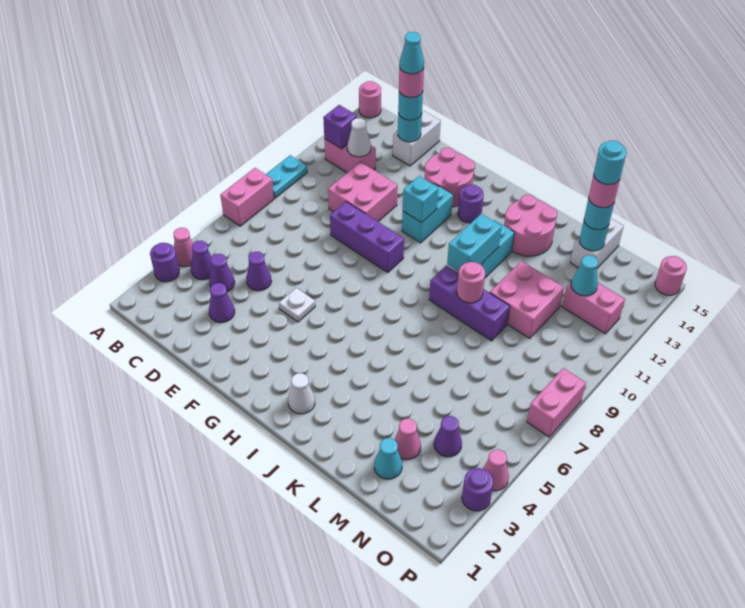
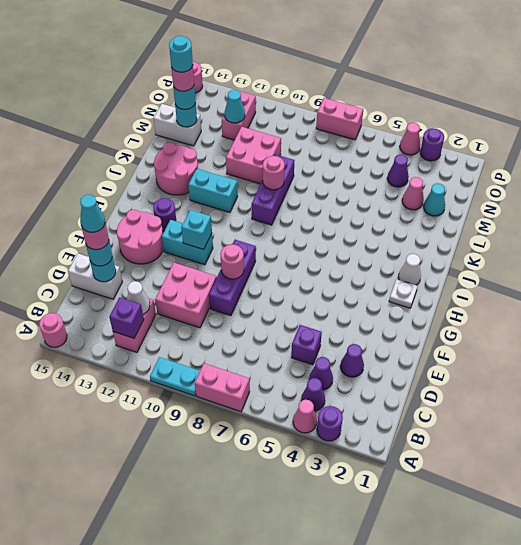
purple cone D5 level 1 -> purple brick D5 level 1
white plate F5 level 1 -> white plate H2 level 1
none -> pink round brick F9 level 2
cyan brick J10:J11 level 2 -> none

